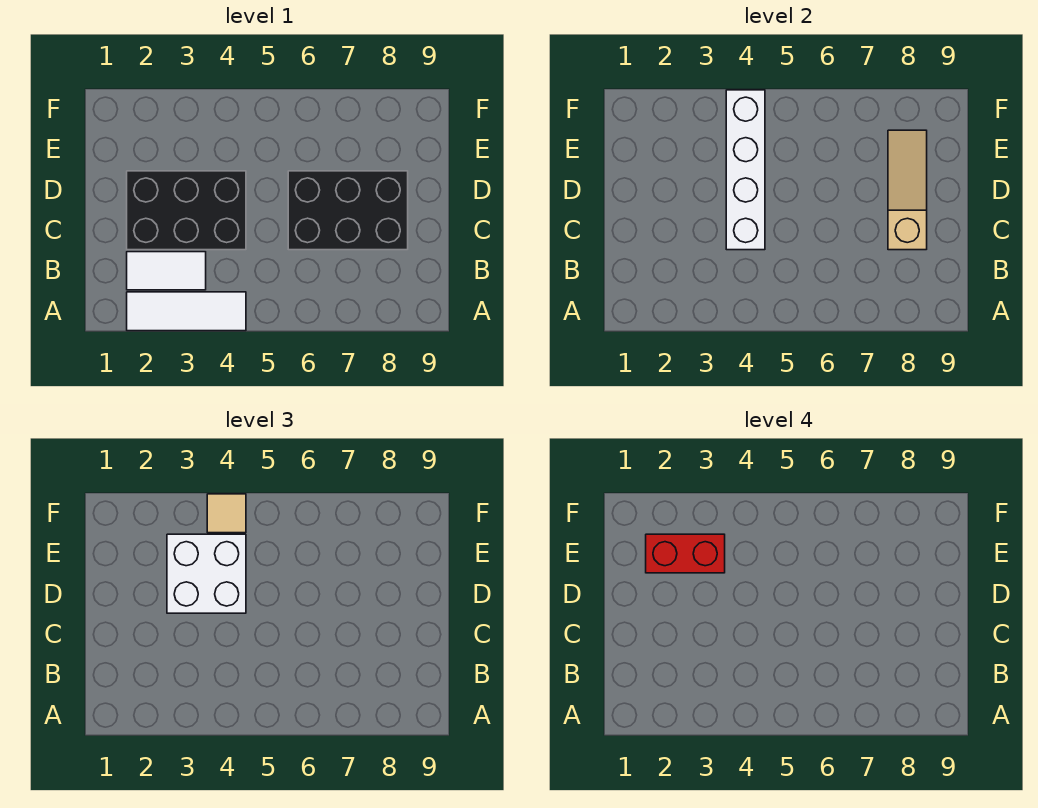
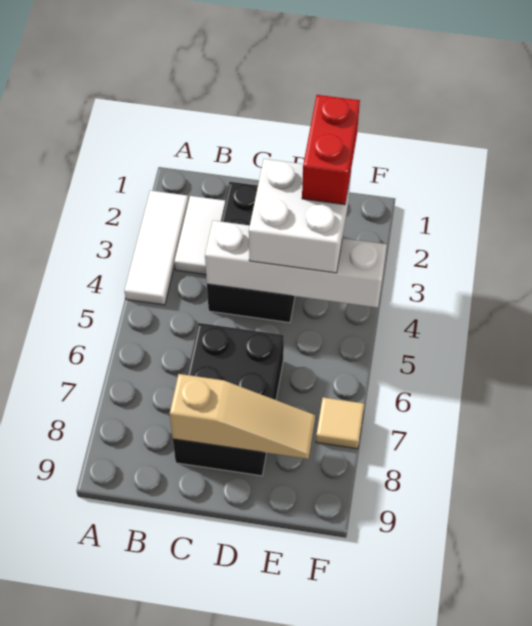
tan tile F4 level 3 -> tan tile F7 level 1

